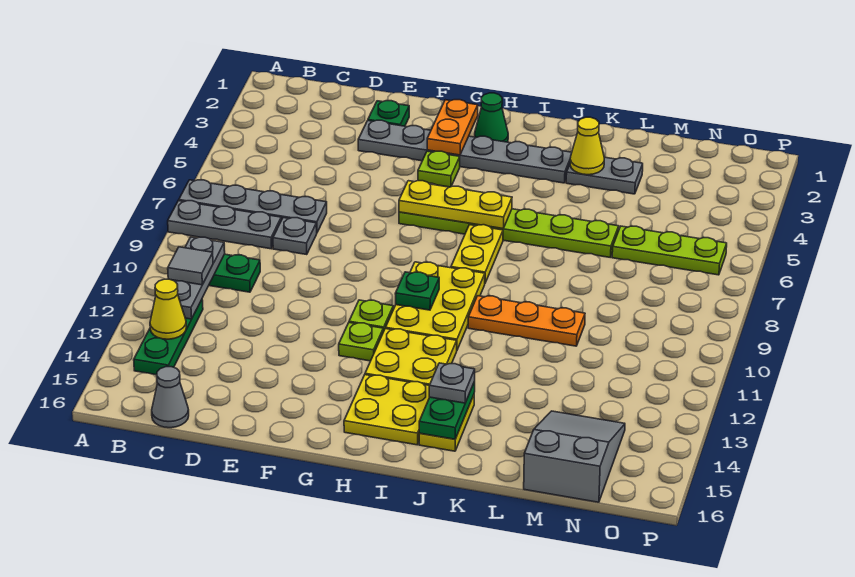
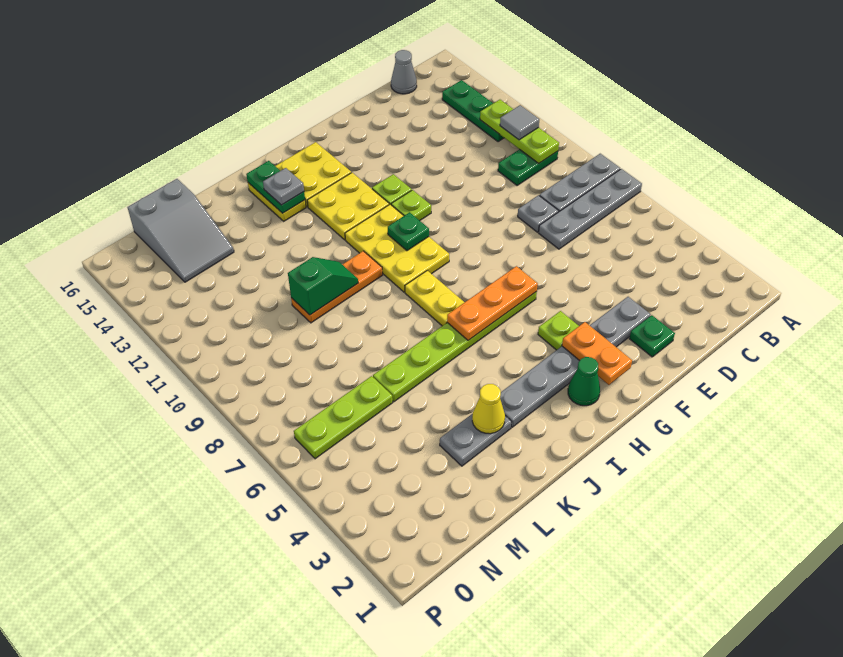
grey plate B10:B12 level 2 -> lime plate B10:B12 level 2
yellow cone B13 level 2 -> none
yellow plate G6:I6 level 2 -> orange plate G6:I6 level 2
none -> green slope K10:L10 level 2 top L

